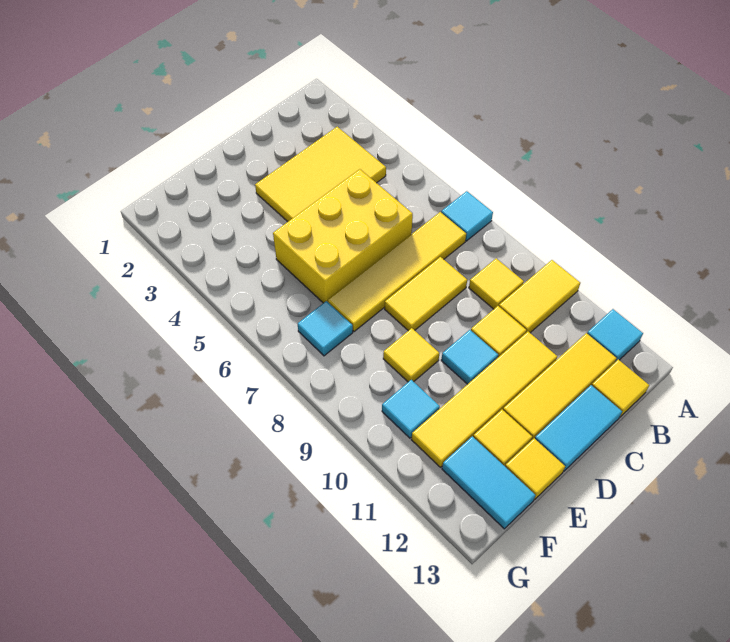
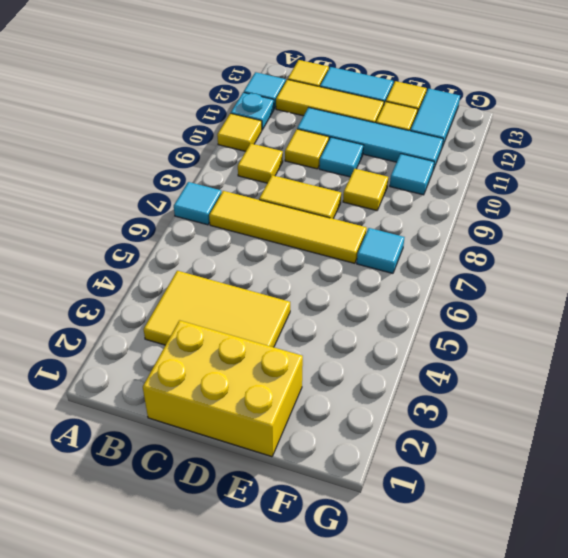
yellow tile A10:B10 level 1 -> yellow tile A10 level 1
none -> cyan plate A11 level 1
yellow brick C5:E6 level 1 -> yellow brick C1:E2 level 1
yellow tile C11:F11 level 1 -> cyan tile C11:F11 level 1

